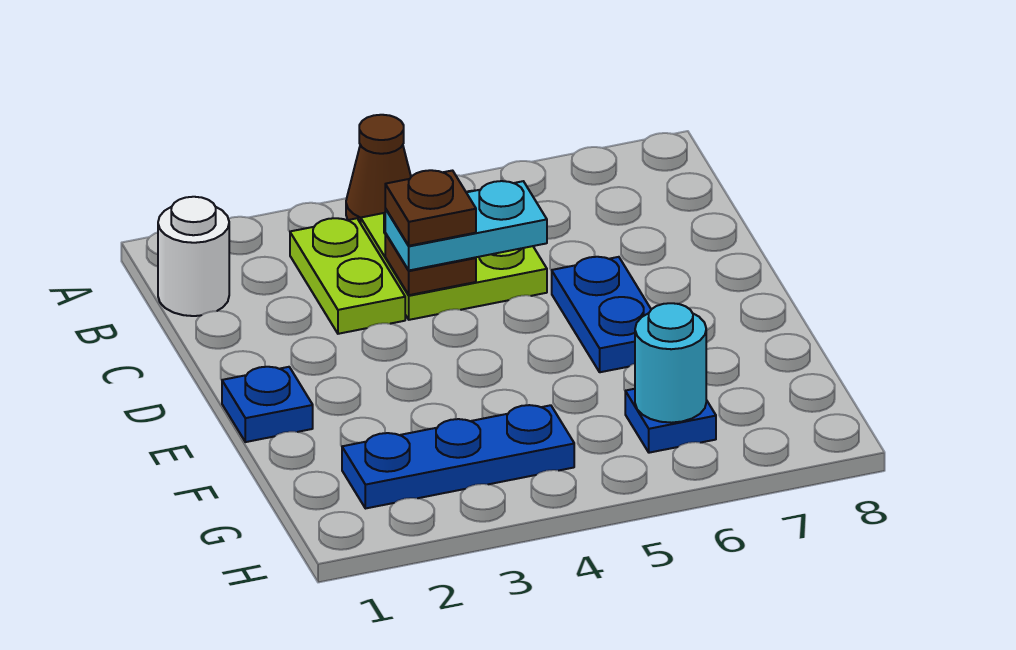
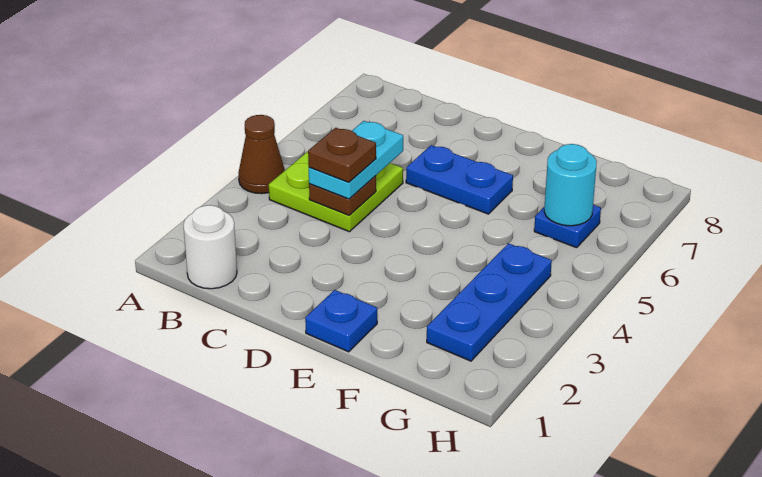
lime plate B3:C3 level 1 -> none

